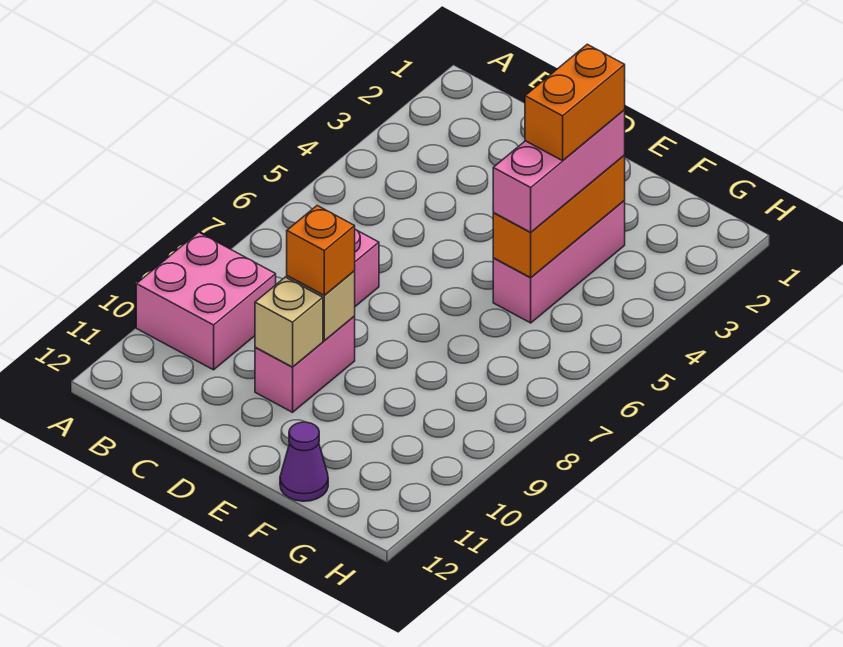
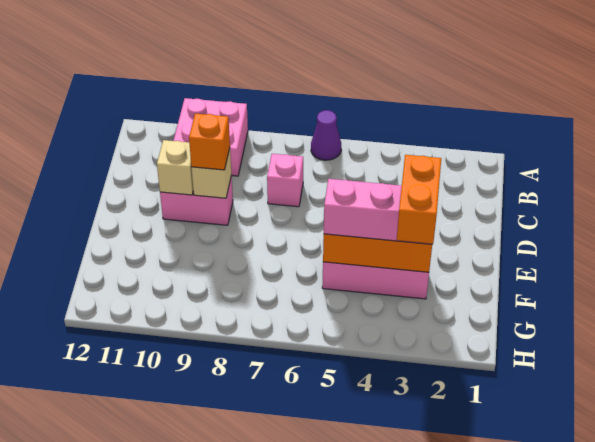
orange brick F3:F4 level 4 -> orange brick F3:G3 level 4
purple cone F12 level 1 -> purple cone A6 level 1

